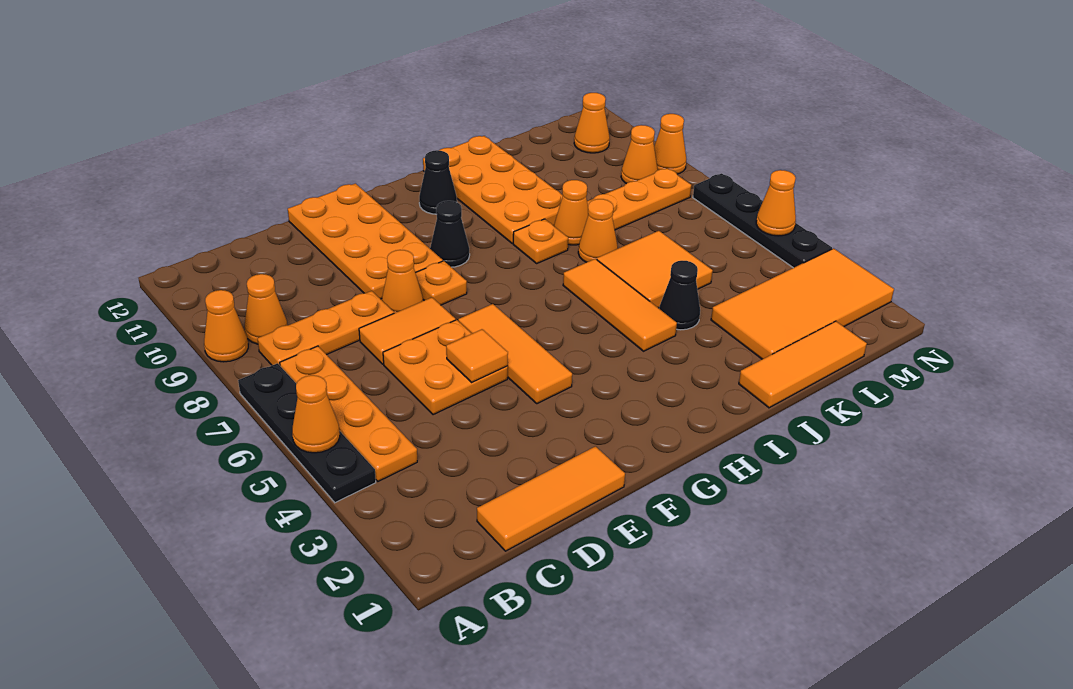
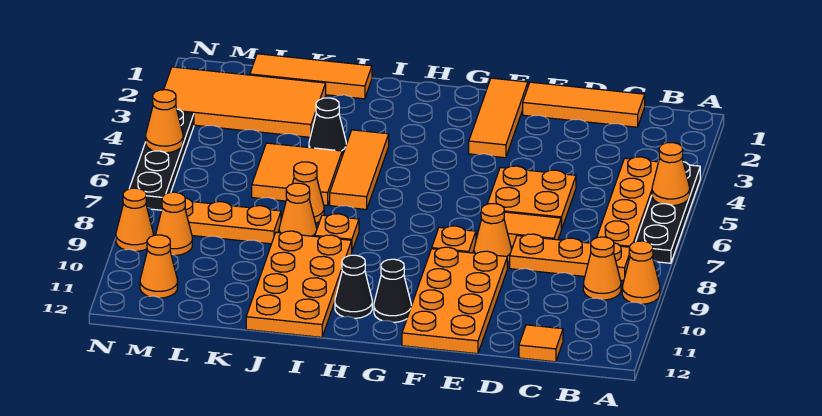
orange tile E5 level 2 -> orange tile C12 level 1
orange tile F4:F6 level 1 -> orange tile F1:F3 level 1
black cone G9 level 1 -> black cone G11 level 1

